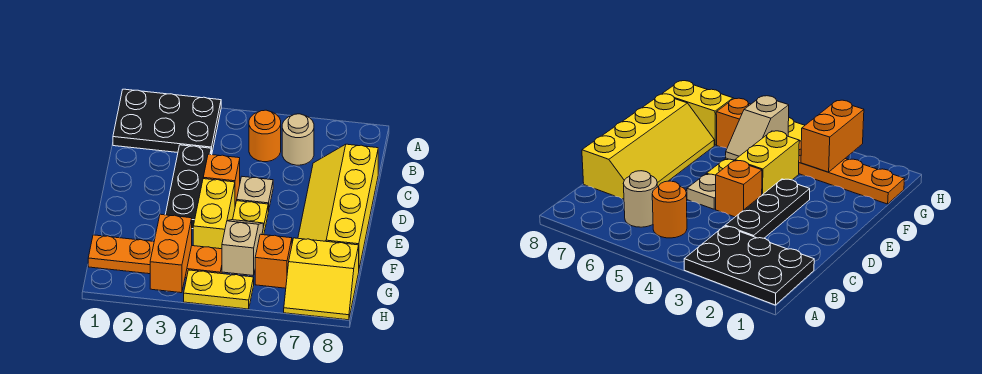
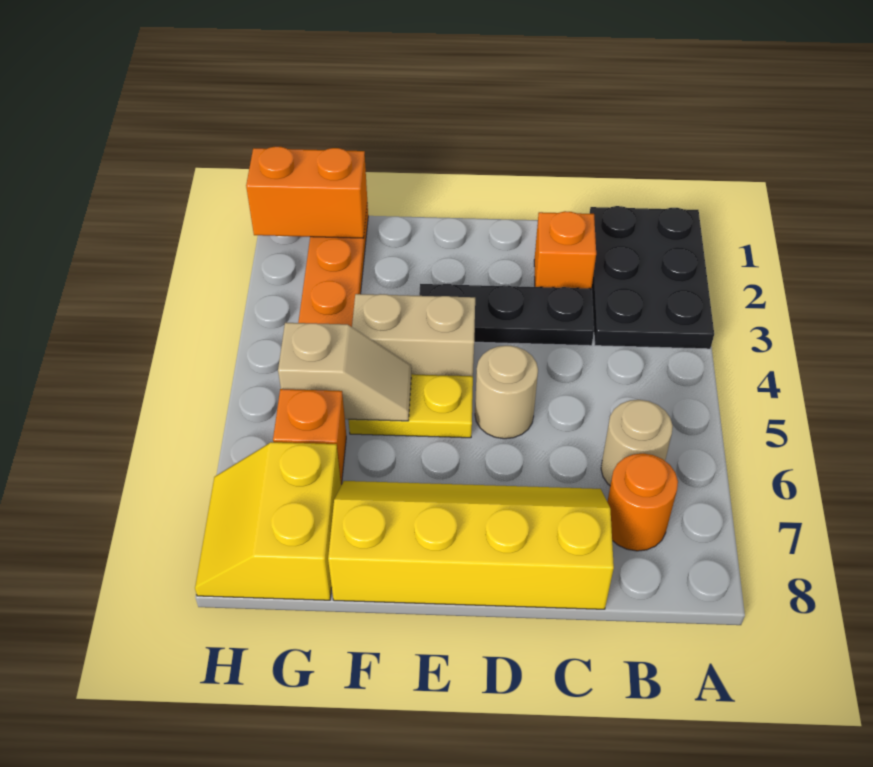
orange round brick B5 level 1 -> orange round brick B7 level 1
orange brick D4 level 1 -> orange brick C2 level 1
tan plate D5 level 1 -> tan round brick D5 level 1
yellow brick E4:F4 level 1 -> tan brick E4:F4 level 1
orange brick G3:H3 level 2 -> orange brick G1:H1 level 2
yellow plate H4:H5 level 1 -> none

